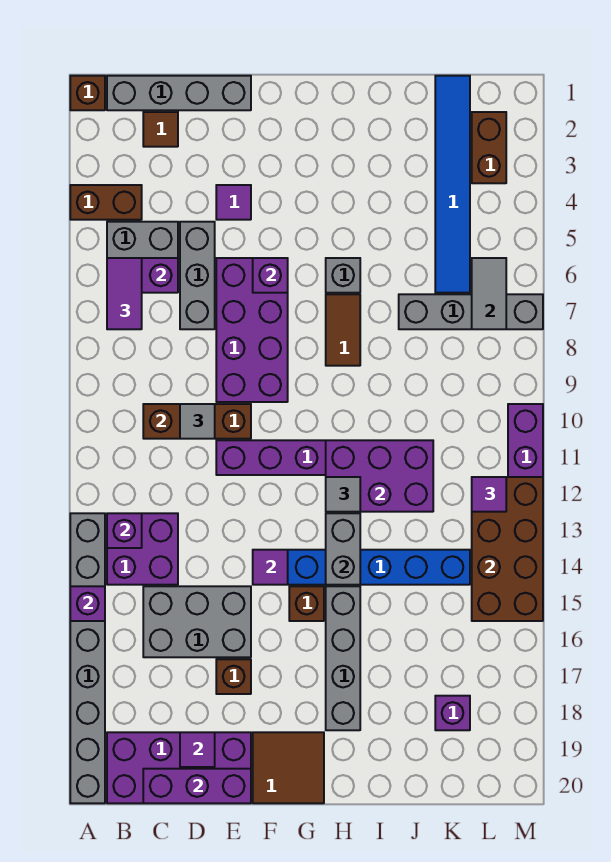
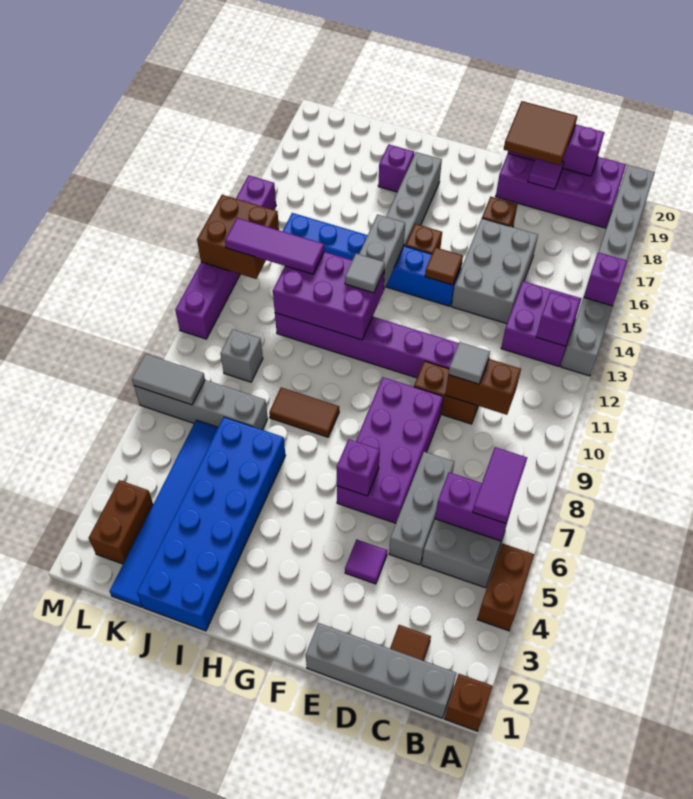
brown brick A4:B4 level 1 -> brown brick A4:A5 level 1
grey brick C15:E16 level 1 -> grey brick D14:E16 level 1
purple tile F14 level 2 -> brown tile F14 level 2
brown tile F19:G20 level 1 -> brown tile D19:E20 level 3
grey brick H6 level 1 -> grey brick K9 level 1
brown tile H7:H8 level 1 -> brown tile H8:I8 level 1
none -> blue brick I1:J6 level 1
purple brick K18 level 1 -> purple brick I18 level 1
grey tile L6:L7 level 2 -> grey tile L7:M7 level 2
brown brick L12:M15 level 2 -> brown brick L12:M13 level 2
purple tile L12 level 3 -> purple tile J12:L12 level 3

